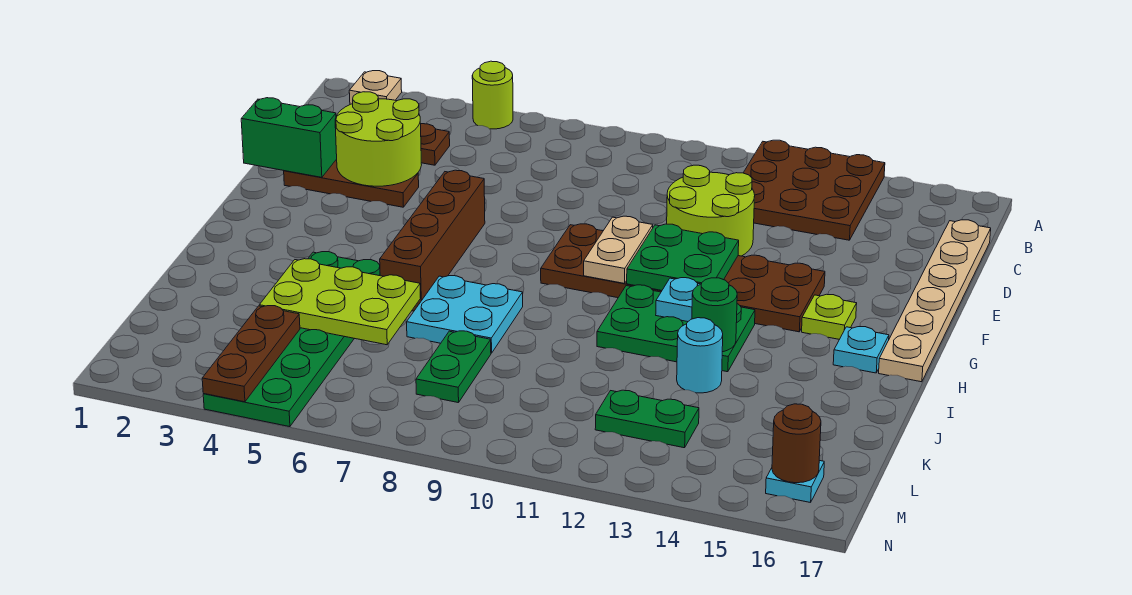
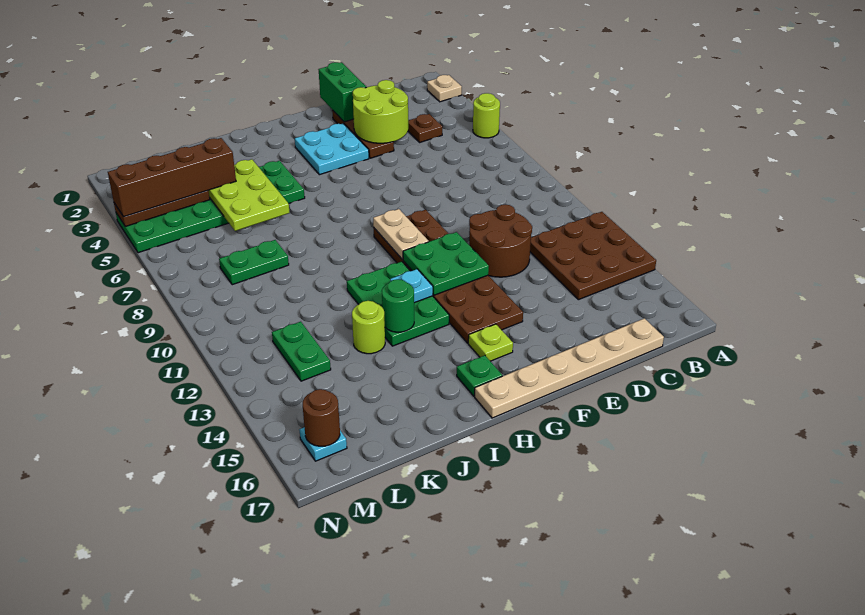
lime round brick D11:E12 level 1 -> brown round brick D11:E12 level 1
brown brick F6:I6 level 1 -> brown brick K4:N4 level 3
tan plate F10:G10 level 2 -> tan plate G9:G10 level 2
cyan plate H16 level 1 -> green plate H16 level 1
cyan plate I7:J8 level 1 -> cyan plate F3:G4 level 1
cyan round brick J13 level 1 -> lime round brick J13 level 1

